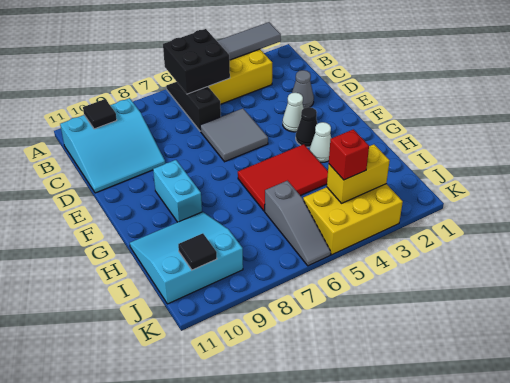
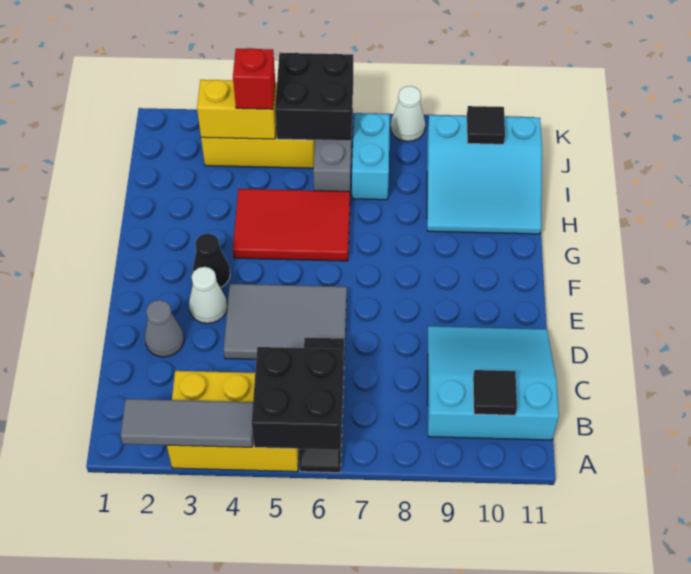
grey tile D5:E6 level 1 -> grey tile D4:E6 level 1
cyan brick F9:G9 level 1 -> cyan brick I7:J7 level 1
white cone G3 level 1 -> white cone K8 level 1
none -> black brick J5:K6 level 2

